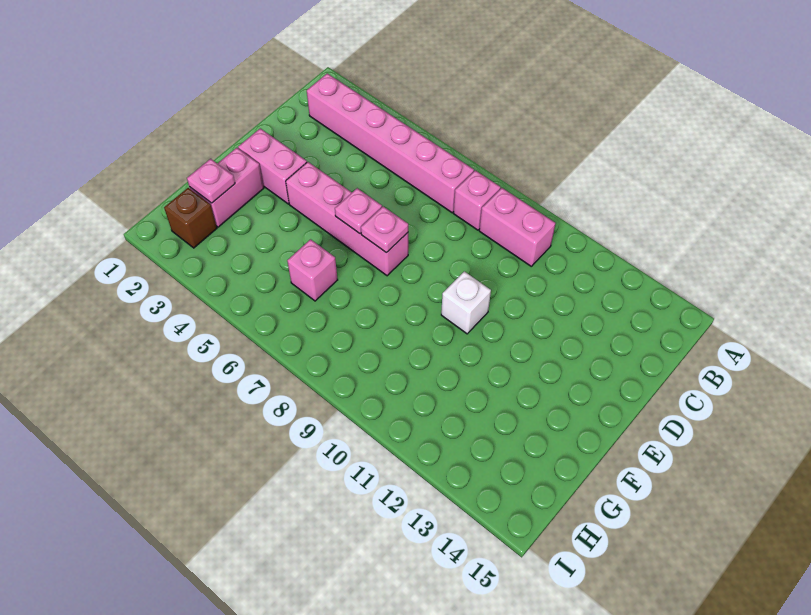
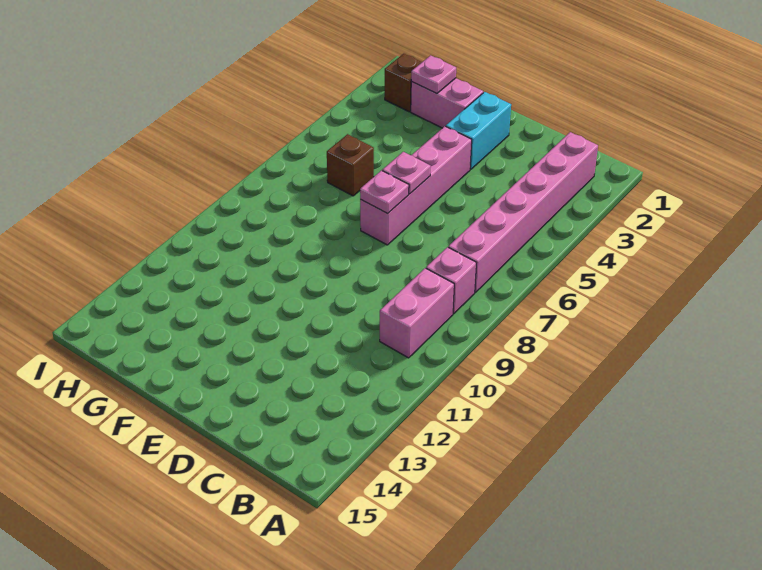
pink brick E2:E3 level 1 -> cyan brick E2:E3 level 1
white brick E10 level 1 -> none
pink brick G6 level 1 -> brown brick G6 level 1

